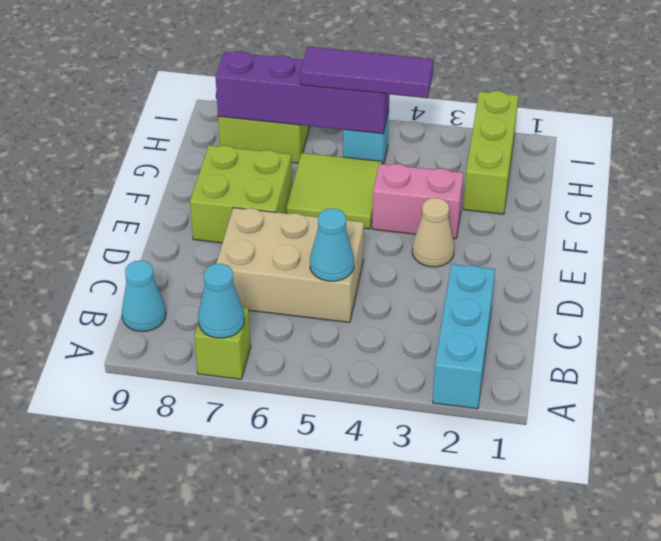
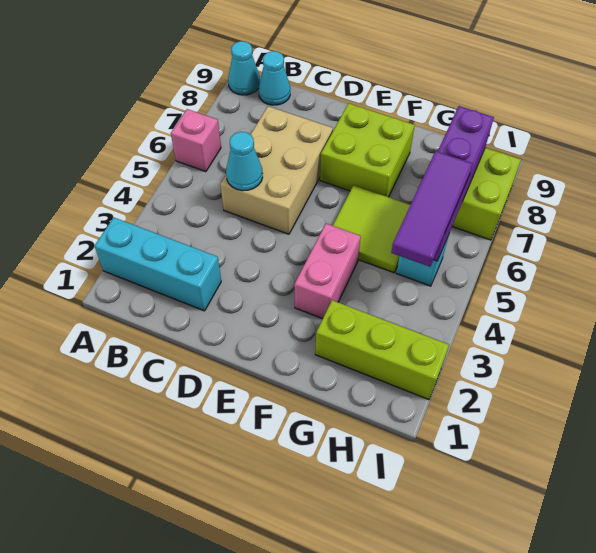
none -> pink brick A6 level 1
lime brick A7 level 1 -> none
cyan cone A7 level 2 -> cyan cone A9 level 1
tan cone E3 level 1 -> none

